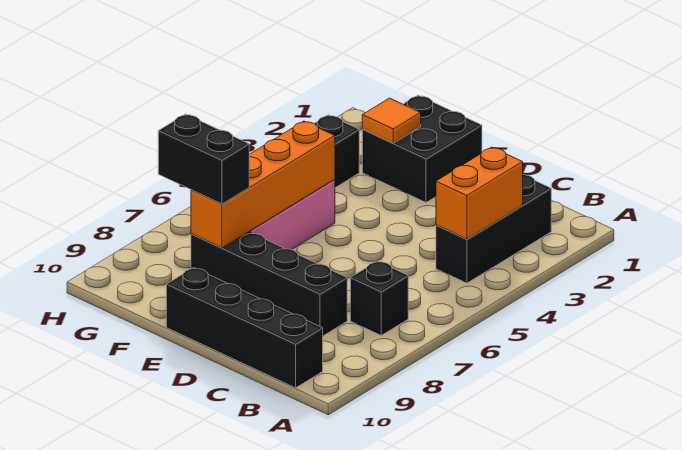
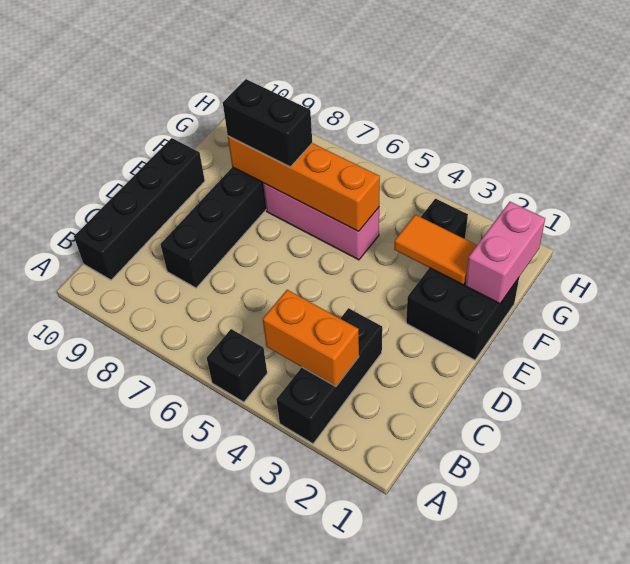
black brick B2:B4 level 1 -> black brick A3:C3 level 1
black brick B7 level 1 -> black brick A5 level 1
none -> pink brick F1:G1 level 2
orange tile F2 level 2 -> orange tile F2:F3 level 2
black brick F8:G8 level 3 -> black brick F7:F8 level 3

